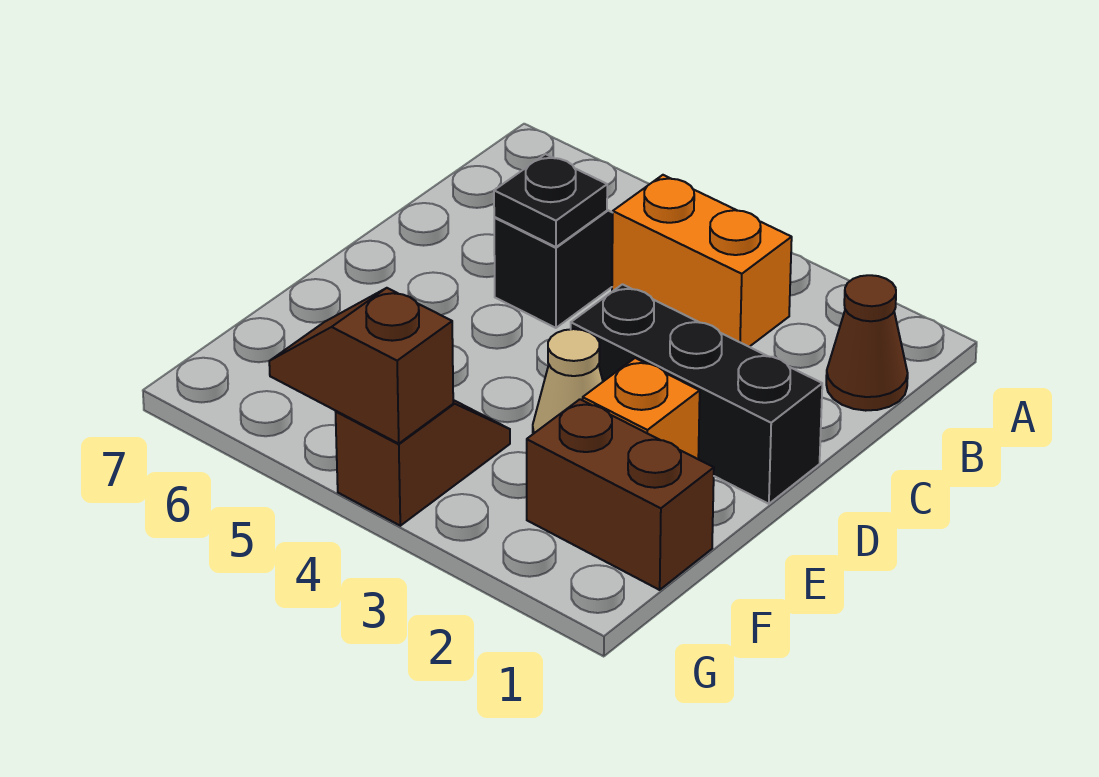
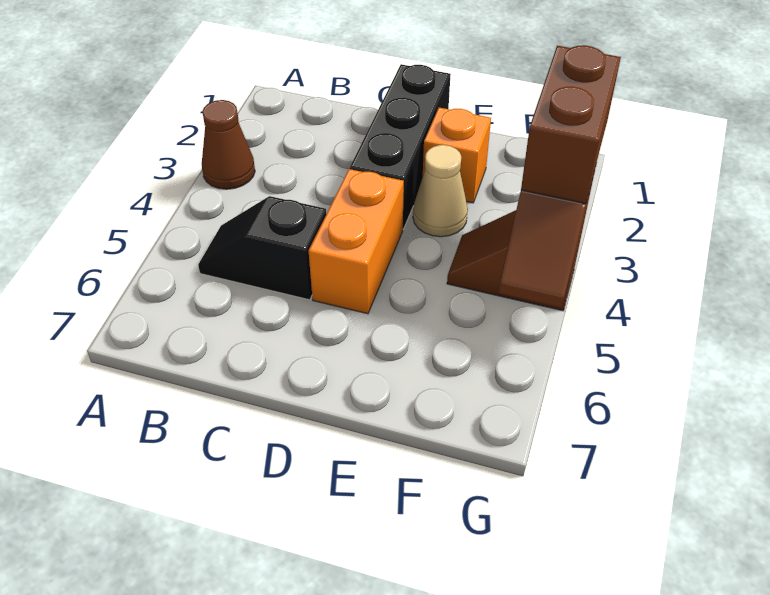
brown cone B1 level 1 -> brown cone A3 level 1
orange brick B3:B4 level 1 -> orange brick D4:D5 level 1
black plate C5 level 2 -> none
brown brick F1:F2 level 1 -> brown brick G3:G4 level 3

